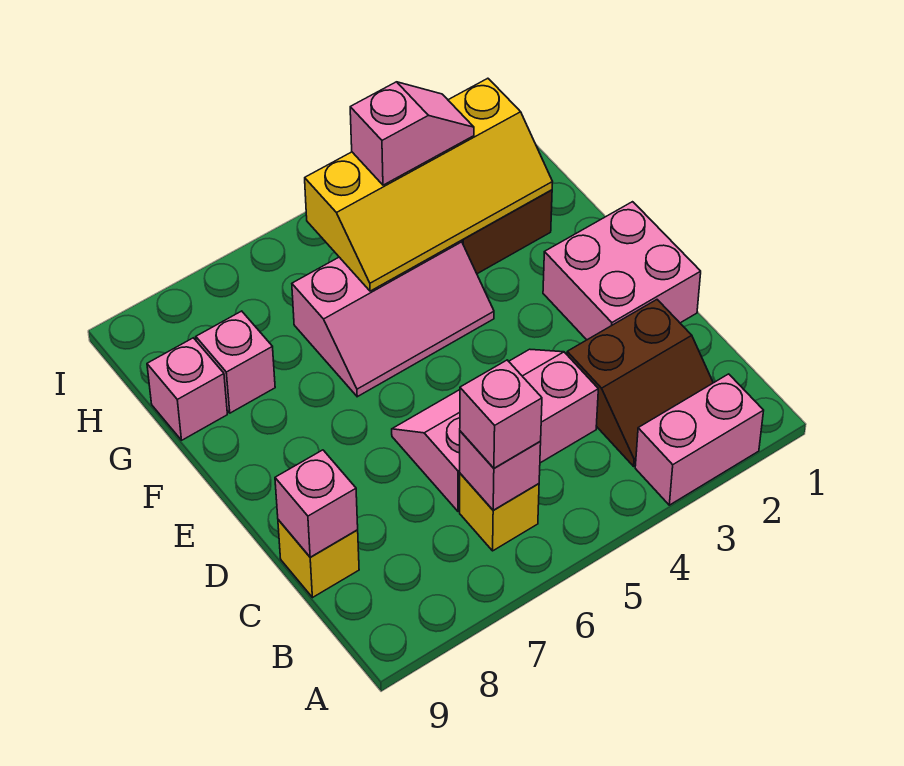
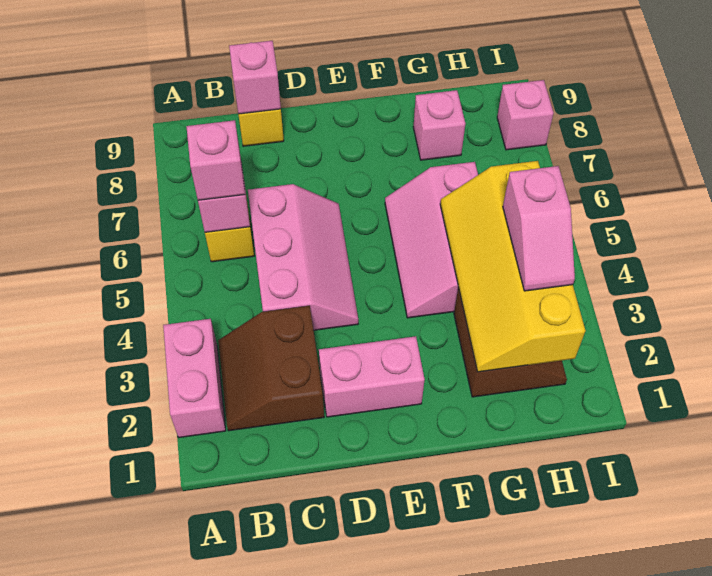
pink brick D1:E2 level 1 -> pink brick D2:E2 level 1
pink brick G9 level 1 -> pink brick I8 level 1

